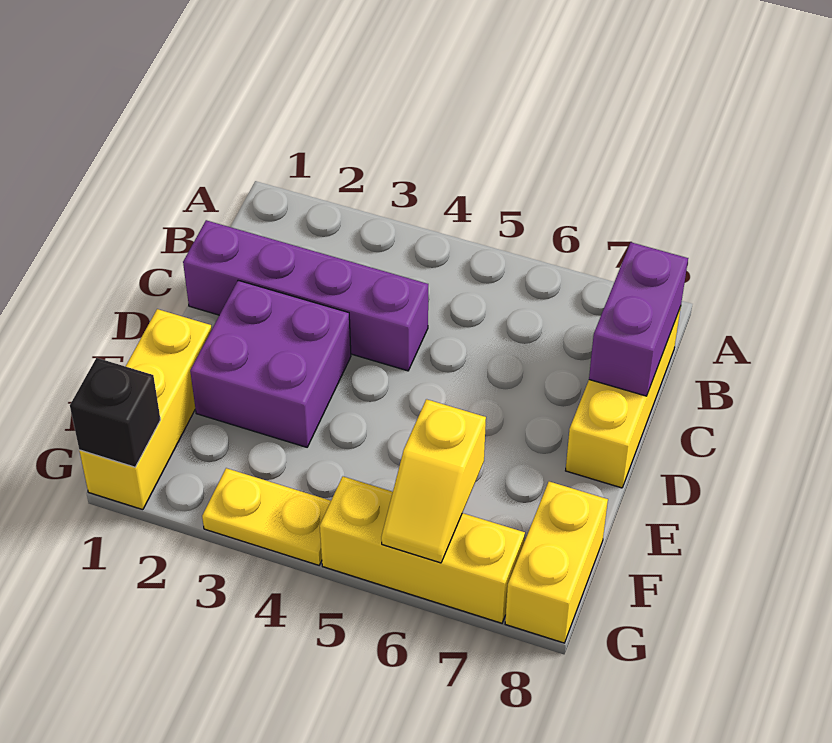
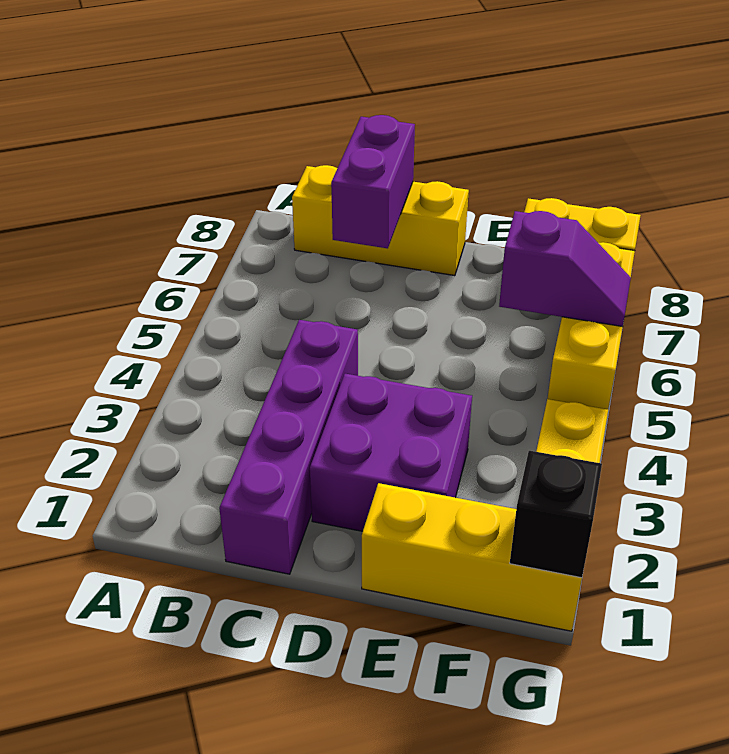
purple brick B8:C8 level 2 -> purple brick C7:C8 level 2
yellow slope F6:G6 level 2 top F -> purple slope F6:G6 level 2 top F

